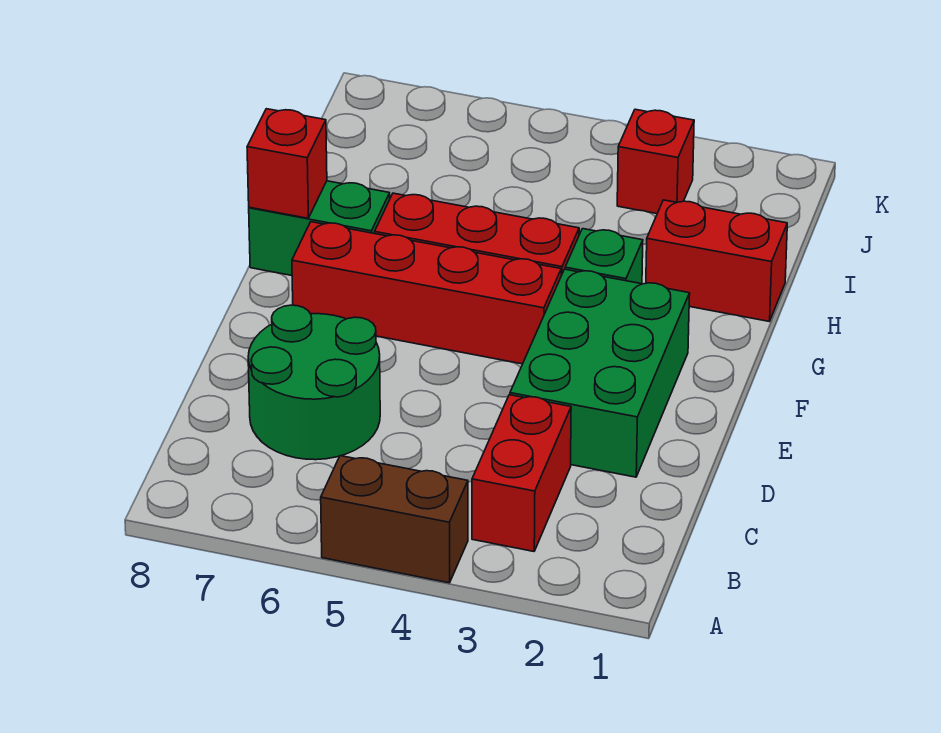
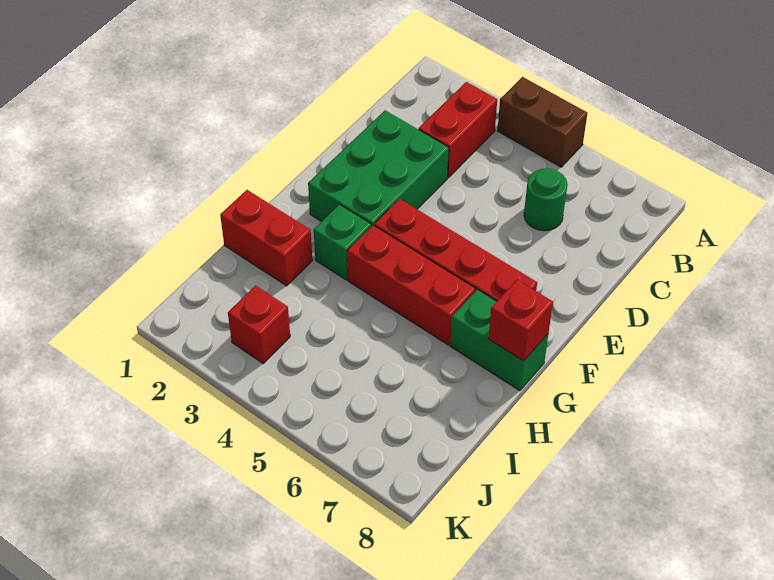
green round brick C6:D7 level 1 -> green round brick C6 level 1

